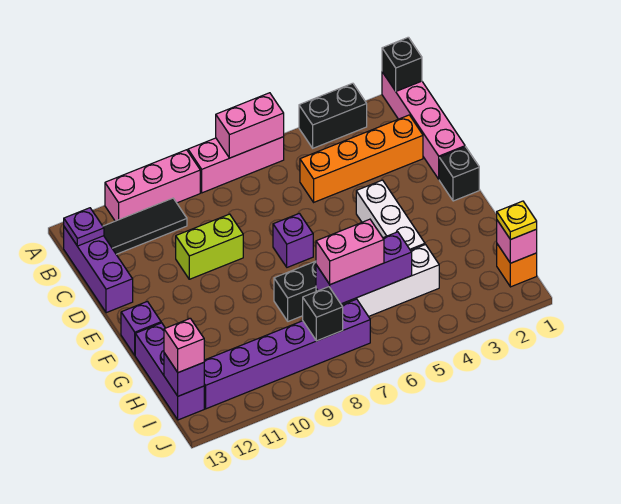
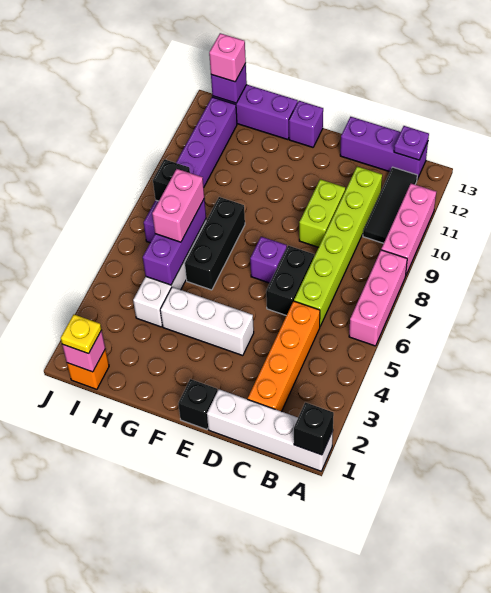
pink brick A1:D1 level 1 -> white brick A1:D1 level 1
black brick A3:A4 level 1 -> black brick D6:D7 level 1
pink brick A6:A7 level 2 -> none
none -> lime brick C6:C11 level 1

